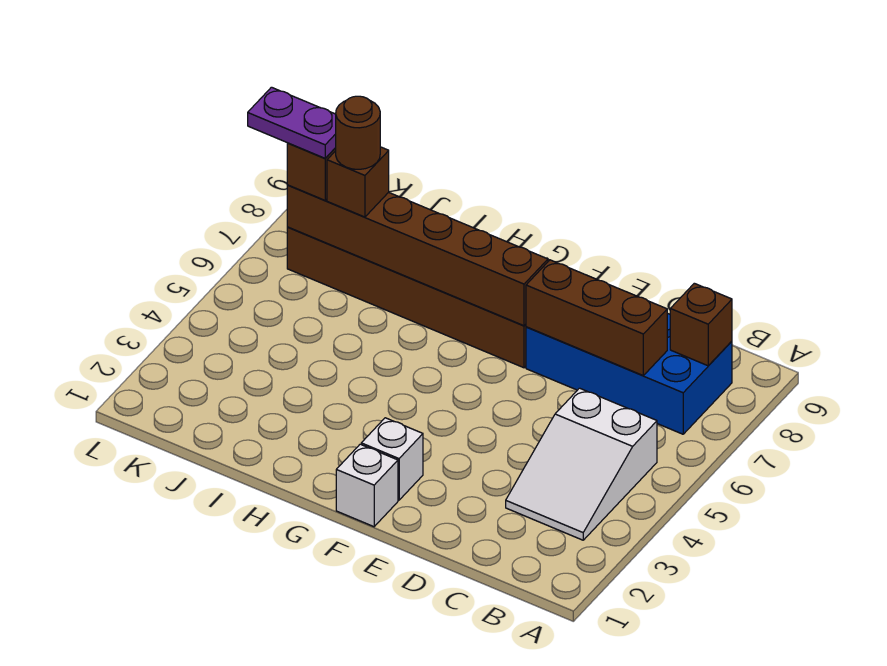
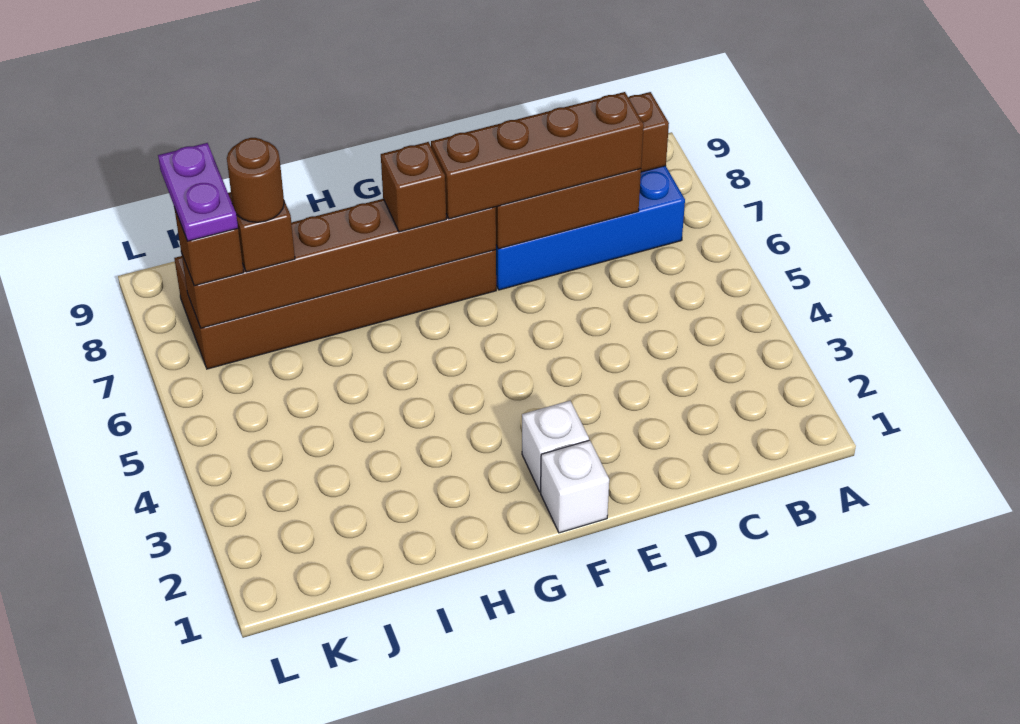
white slope B3:C5 level 1 top 5 -> none
none -> brown brick C7:F7 level 3
none -> brown brick G7 level 3
purple plate K7:L7 level 4 -> purple plate K7:K8 level 4

